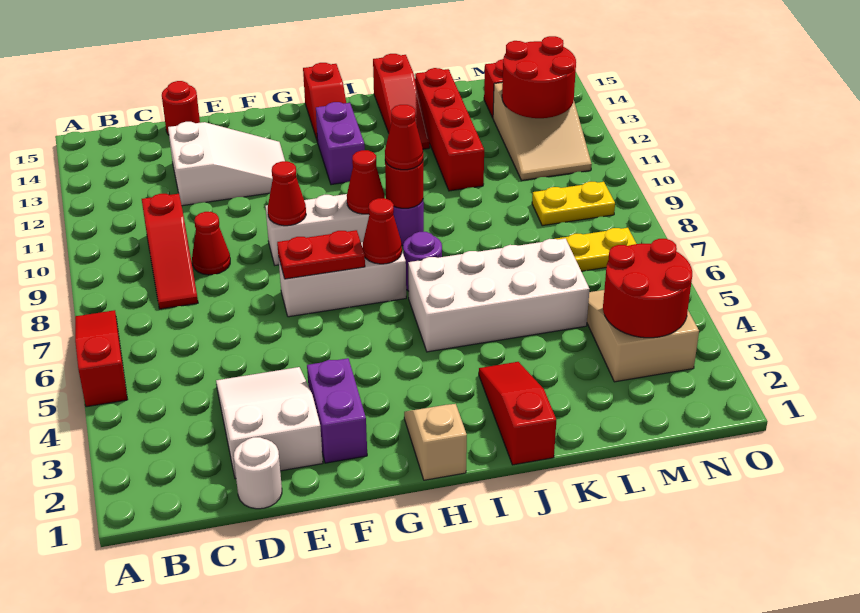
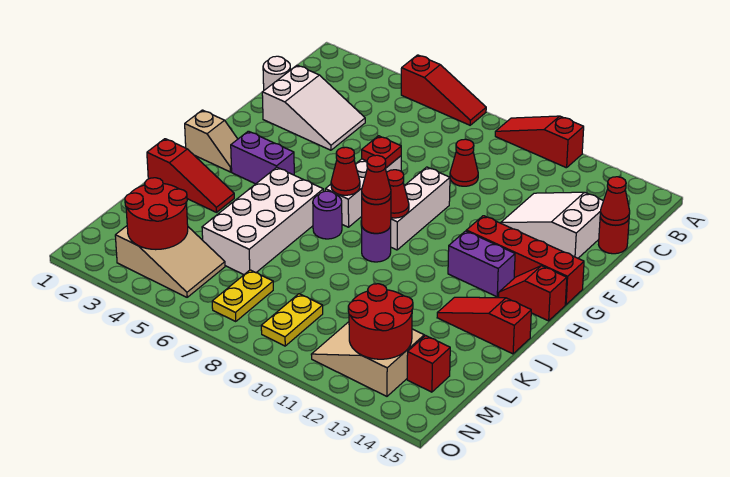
red slope C8:C10 level 1 top 10 -> red slope A9:A11 level 1 top 11
white slope D12:F13 level 1 top D -> white slope D12:E14 level 1 top 14
purple brick F2:F3 level 1 -> purple brick H3:H4 level 1
red plate F7:G7 level 2 -> red plate F7 level 2
red cone F9 level 2 -> red cone D15 level 2
red brick K11:K14 level 1 -> red brick G12:G15 level 1

